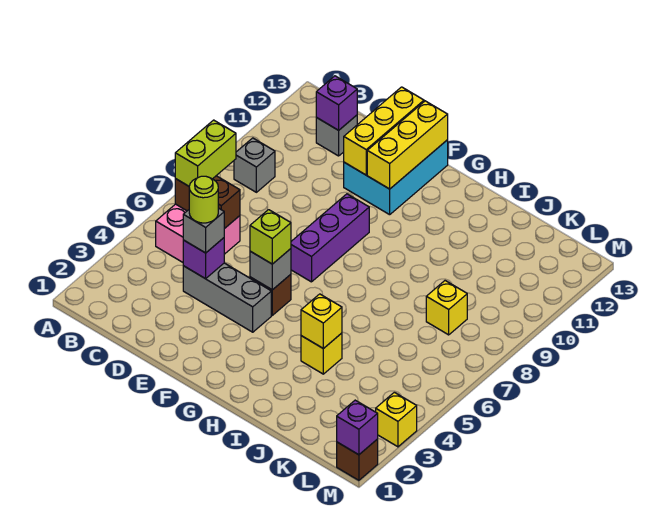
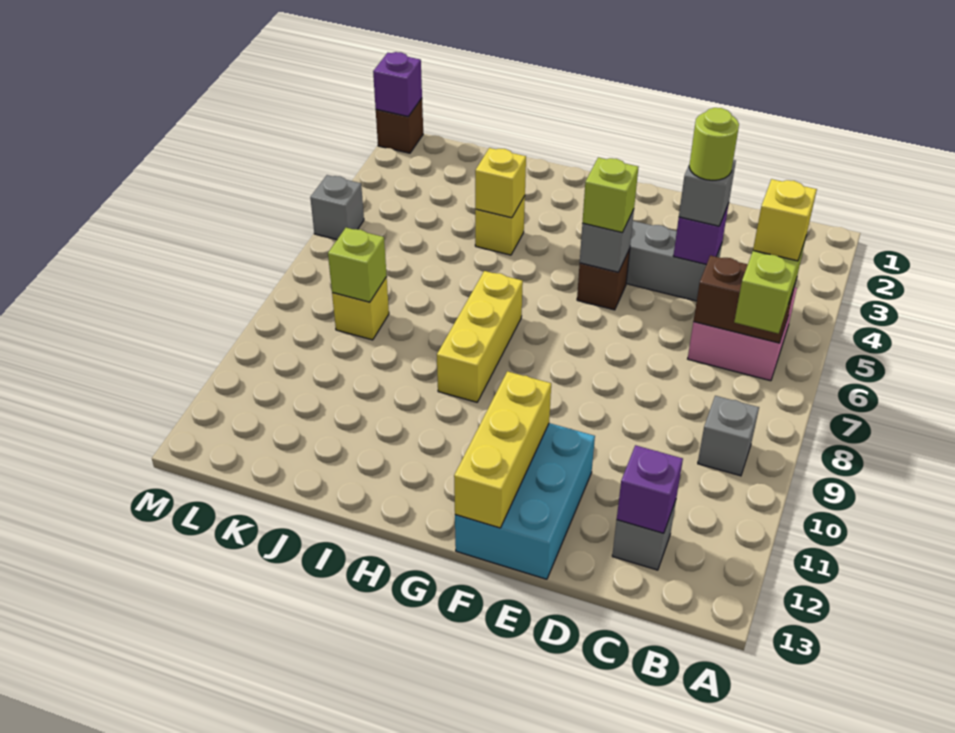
yellow brick E11:E13 level 2 -> yellow brick H7:H9 level 1
purple brick F7:F9 level 1 -> none
none -> lime brick K8 level 2
yellow brick M3 level 1 -> yellow brick B6 level 4
none -> grey brick M5 level 1

